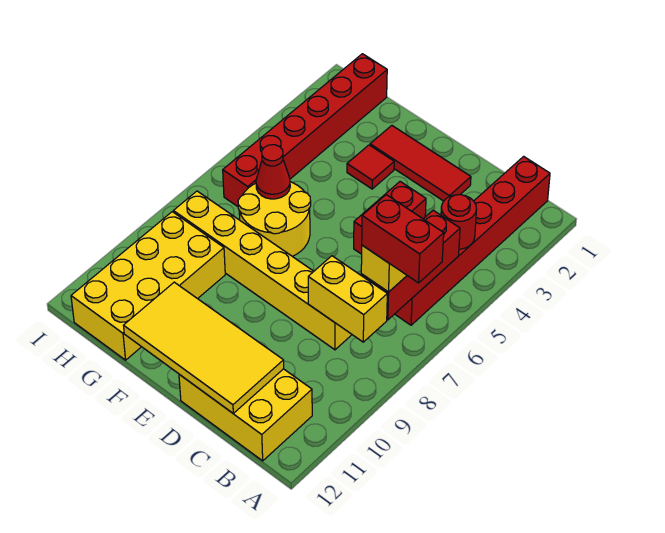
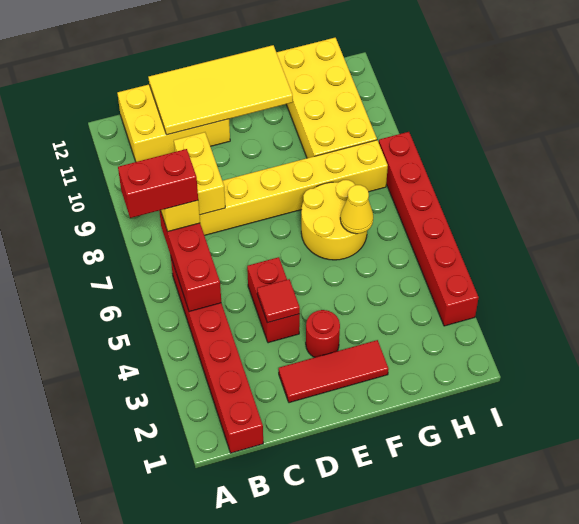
red round brick B4 level 2 -> red round brick E3 level 1
yellow brick B8:C8 level 2 -> yellow brick C8:C9 level 2
red tile F3 level 1 -> red tile D4 level 2
red cone G6 level 2 -> yellow cone G6 level 2
red brick H1:H6 level 1 -> red brick I3:I8 level 1

